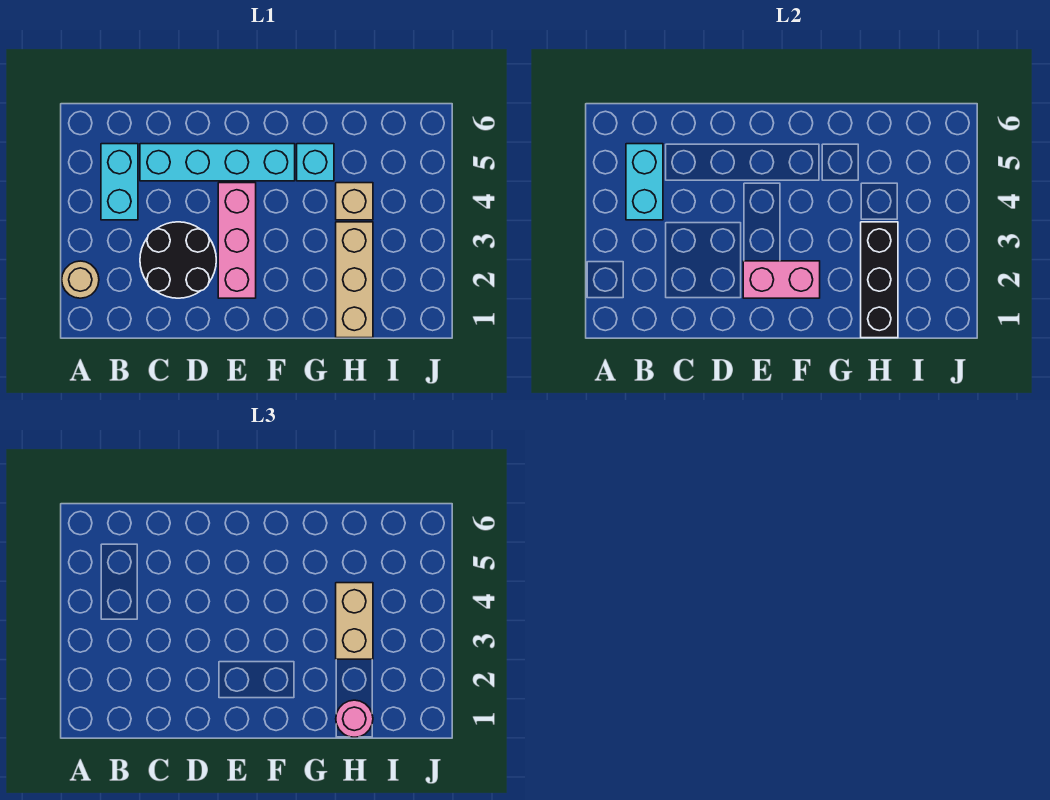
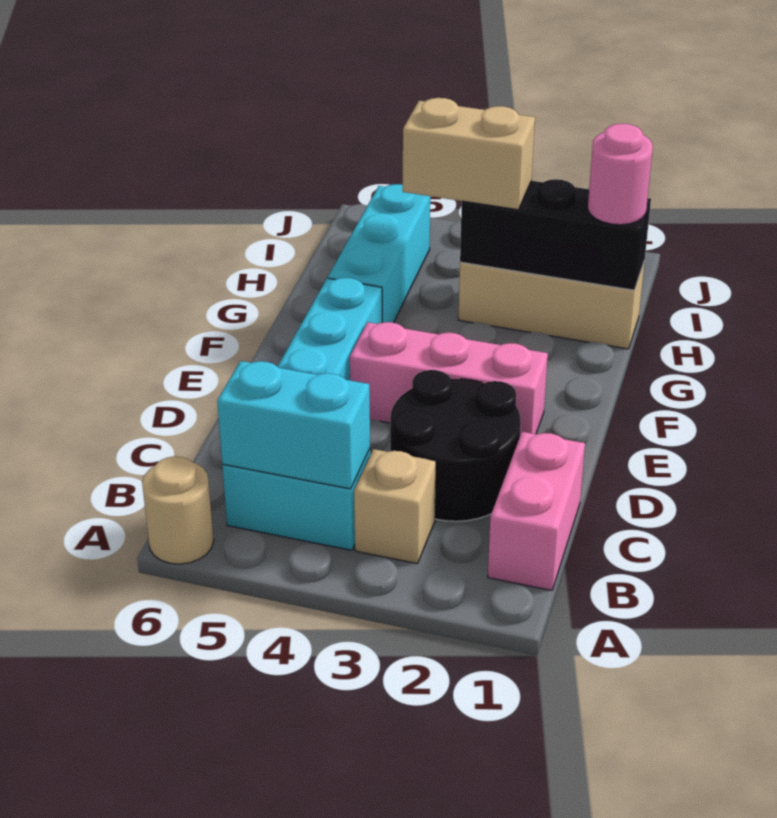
tan round brick A2 level 1 -> tan round brick A6 level 1
pink brick E2:F2 level 2 -> pink brick B1:C1 level 1
cyan brick G5 level 1 -> cyan brick G5:I5 level 1
tan brick H4 level 1 -> tan brick B3 level 1

